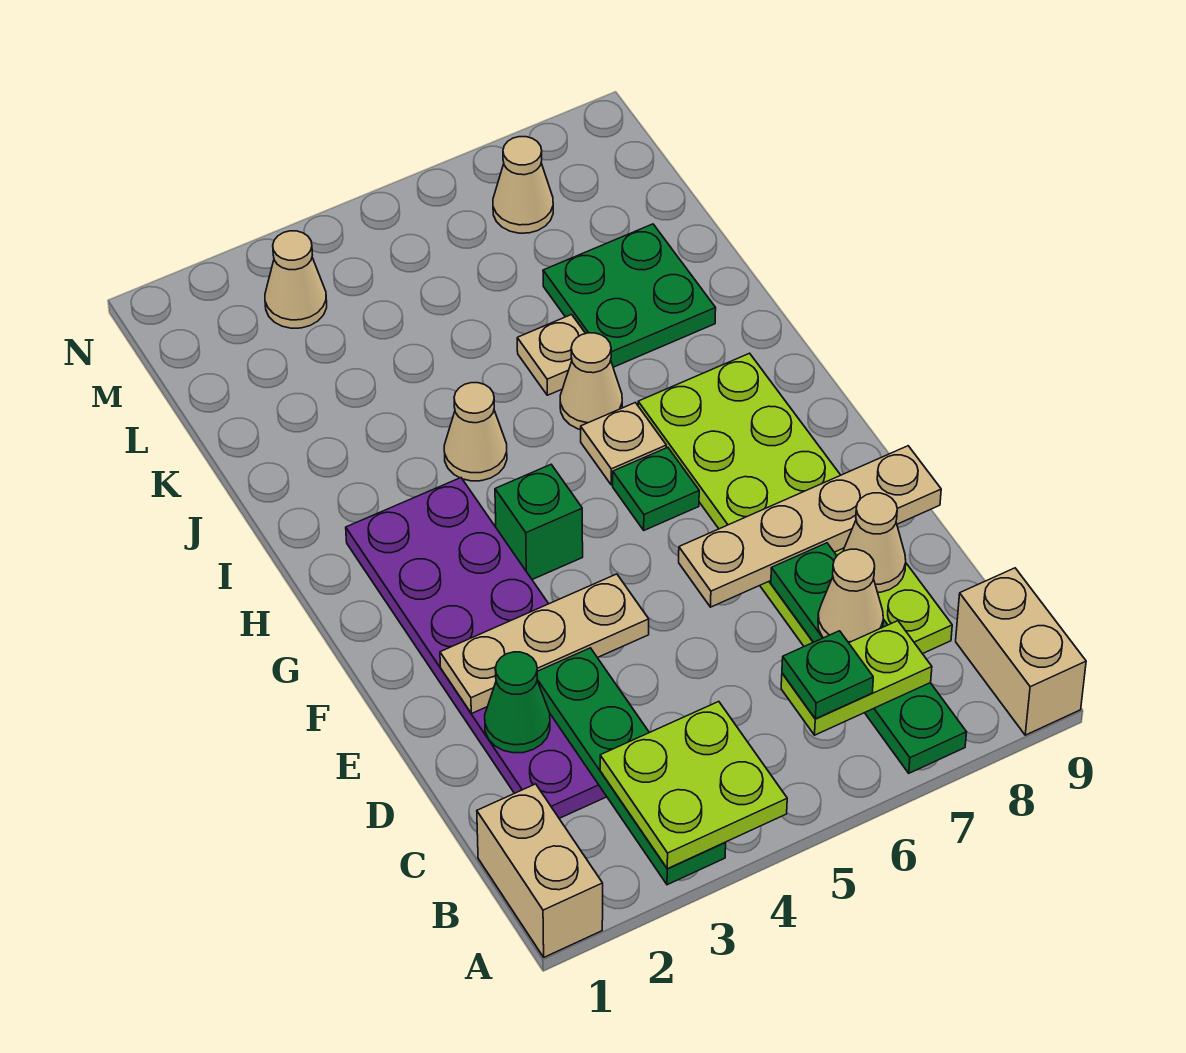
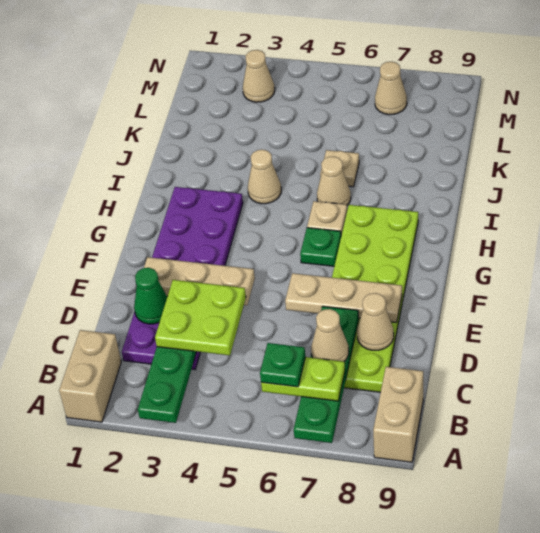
lime plate A3:B4 level 3 -> lime plate C3:D4 level 3
tan plate E6:E9 level 2 -> tan plate E6:E8 level 2
green brick G4 level 1 -> none
green plate J7:K8 level 1 -> none

